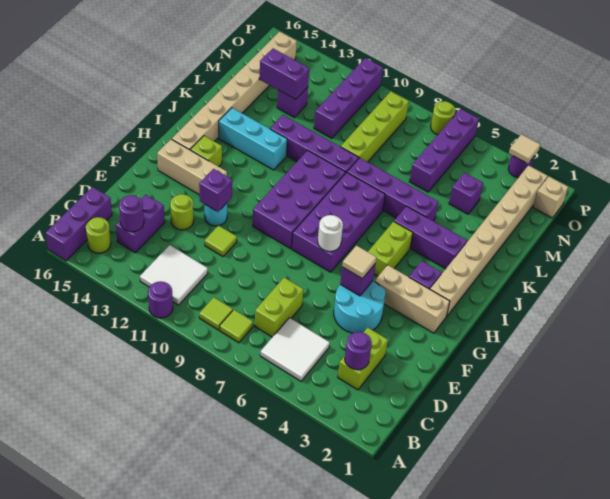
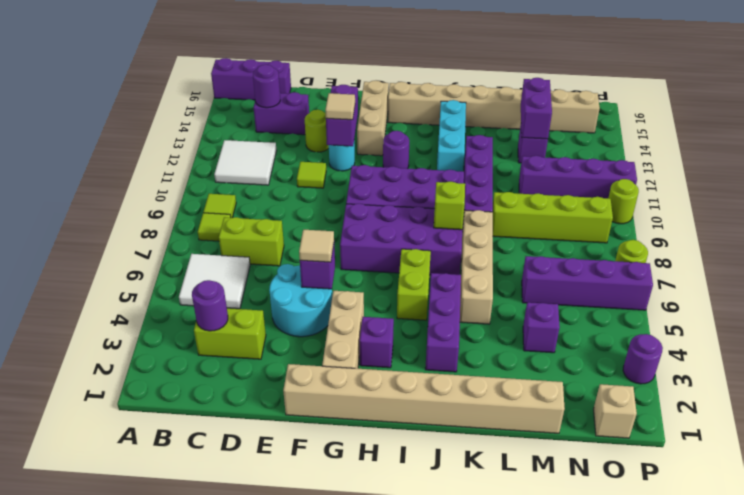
purple round brick A11 level 1 -> purple round brick H12 level 1
lime round brick B15 level 1 -> lime round brick P10 level 1
purple brick F12 level 2 -> purple brick F12:F13 level 2
white round brick G7 level 2 -> none
tan brick H2:O2 level 1 -> tan brick F1:M1 level 1
lime brick H5:I5 level 1 -> lime brick I5:I6 level 1
lime brick H14 level 1 -> lime brick J8 level 2
purple brick K5:K8 level 1 -> tan brick K5:K8 level 1
tan tile P3 level 2 -> tan tile F12 level 3

